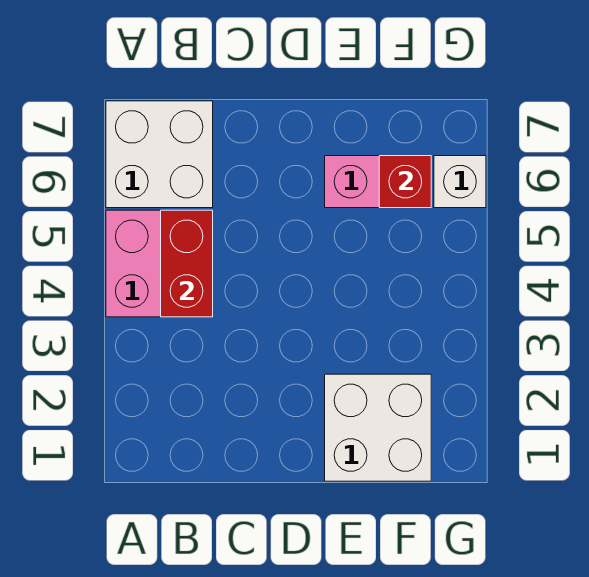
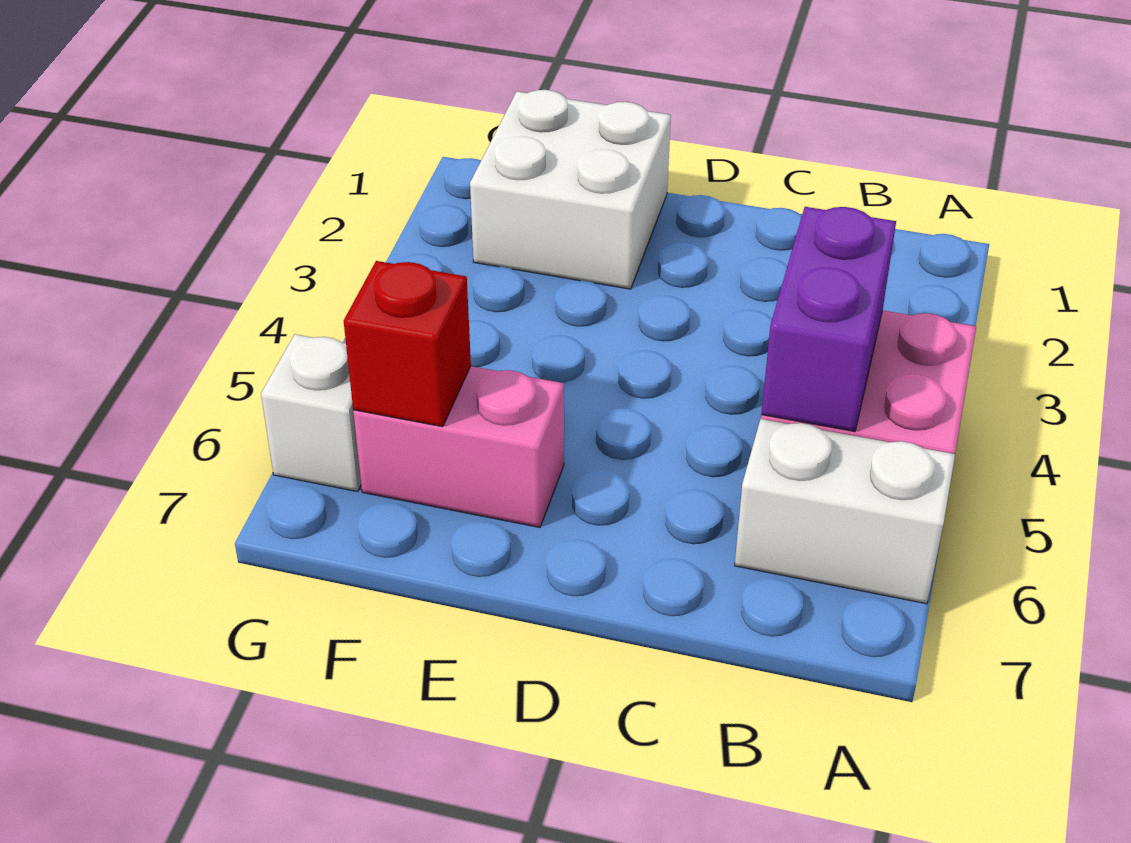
white brick A6:B7 level 1 -> white brick A6:B6 level 1
red brick B4:B5 level 2 -> purple brick B4:B5 level 2

